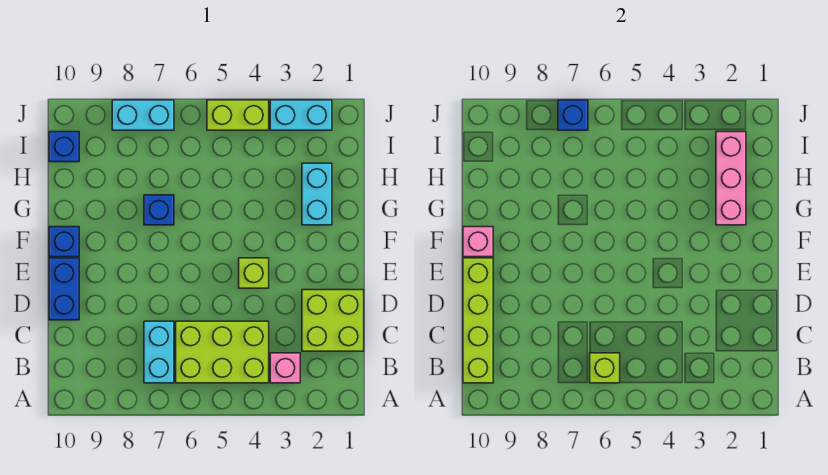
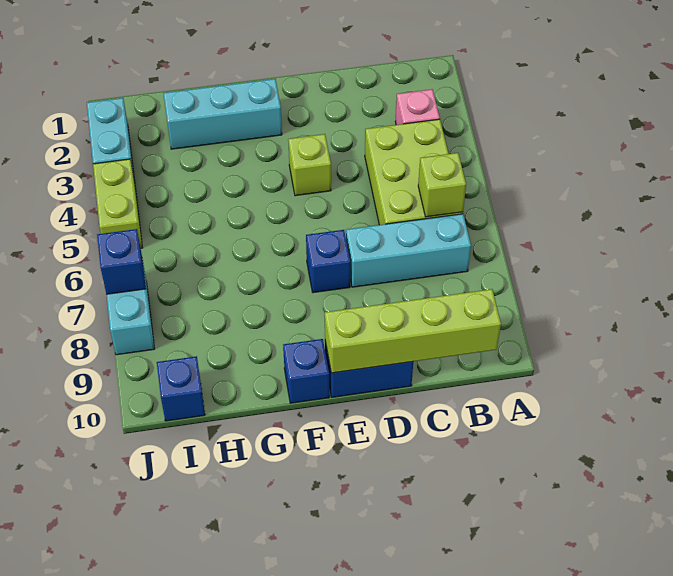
cyan brick B7:C7 level 1 -> cyan brick B7:D7 level 1
lime brick C1:D2 level 1 -> none
pink brick F10 level 2 -> none
cyan brick G2:H2 level 1 -> cyan brick F2:H2 level 1
pink brick G2:I2 level 2 -> none
blue brick G7 level 1 -> blue brick E7 level 1

